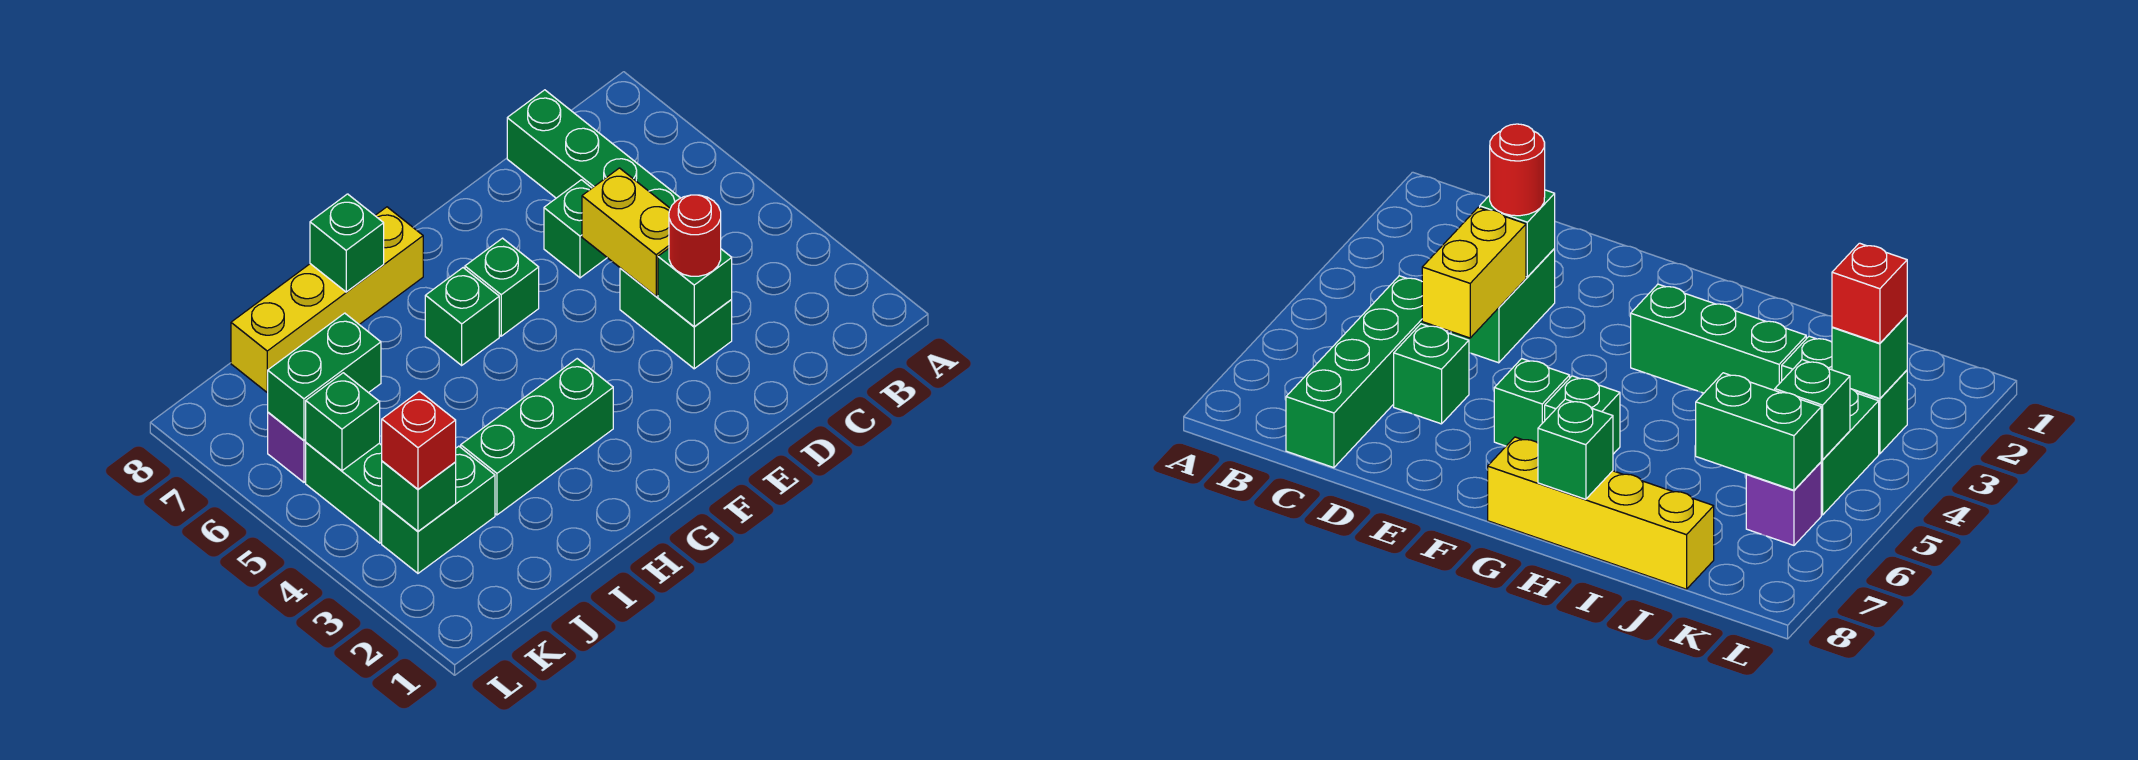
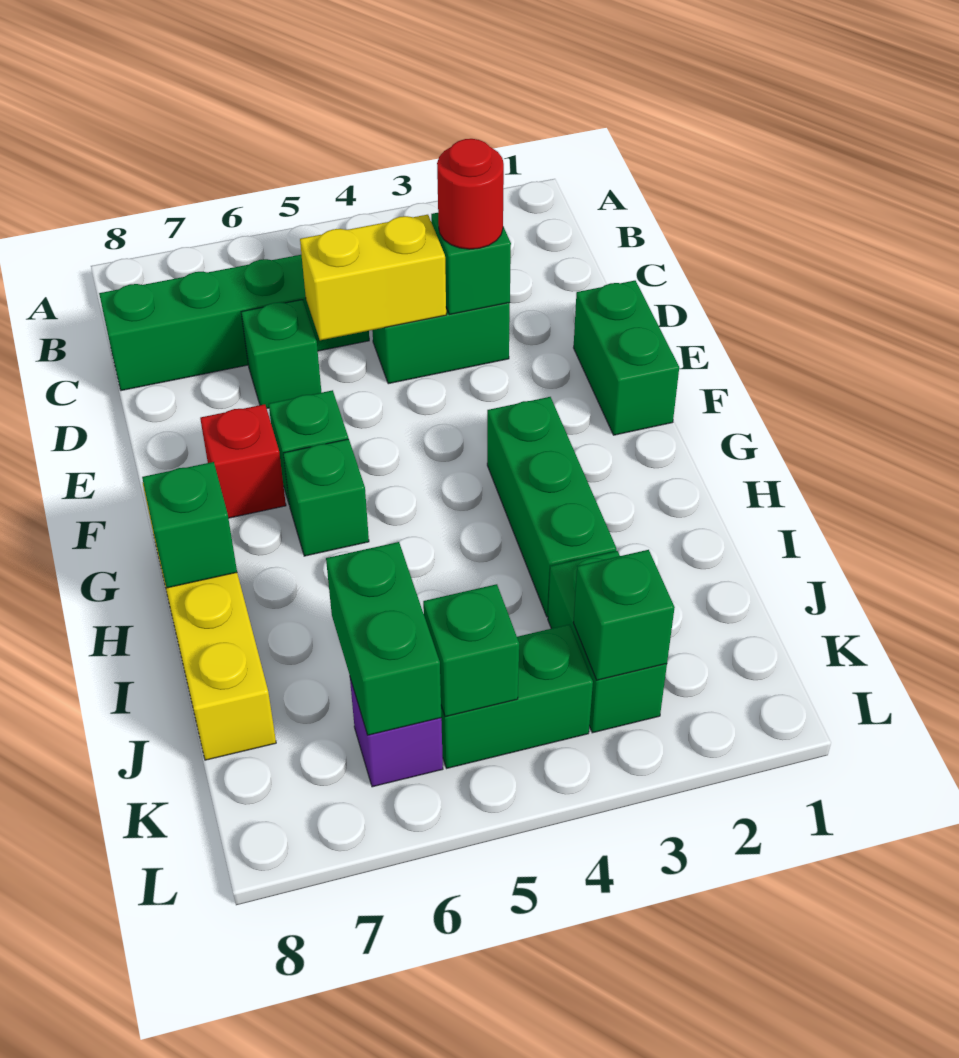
none -> green brick E1:F1 level 1
red brick K3 level 3 -> red brick F7 level 1

